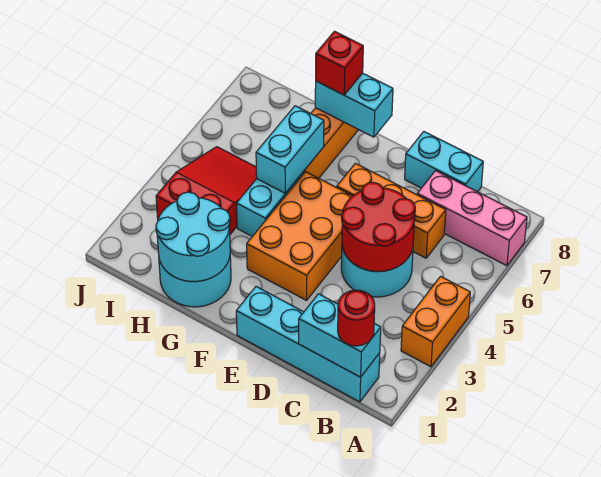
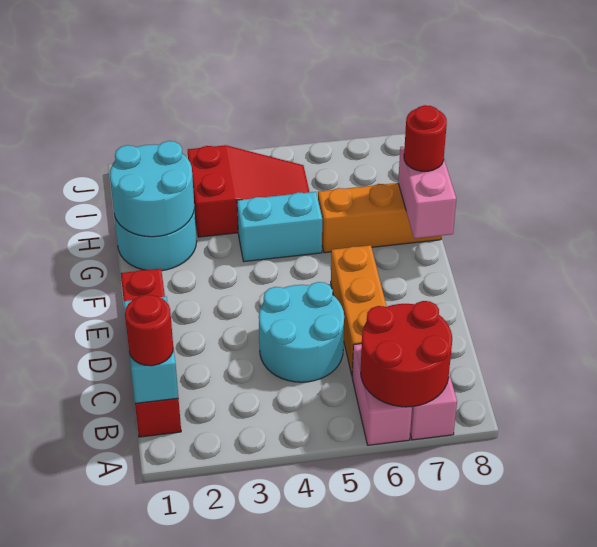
orange brick A3:A4 level 1 -> none
none -> pink brick A6:B6 level 1
cyan brick B1:E1 level 1 -> red brick B1:E1 level 1
red round brick C4:D5 level 2 -> red round brick A6:B7 level 2
cyan brick C8:D8 level 1 -> none
orange brick E3:F5 level 1 -> none
cyan brick F8:G8 level 2 -> pink brick F8:G8 level 2
cyan brick G5:G6 level 2 -> none
red brick G8 level 3 -> red round brick G8 level 3

